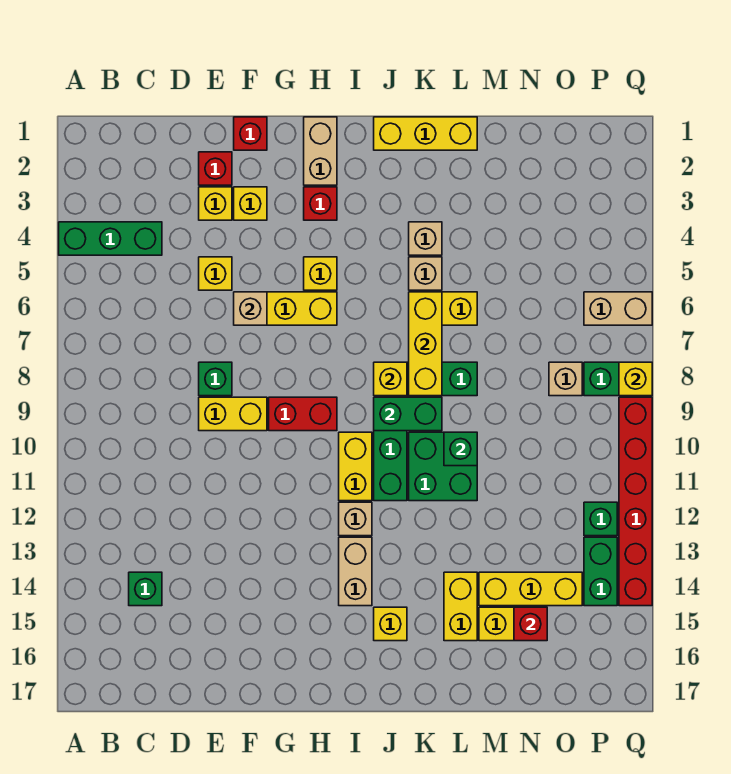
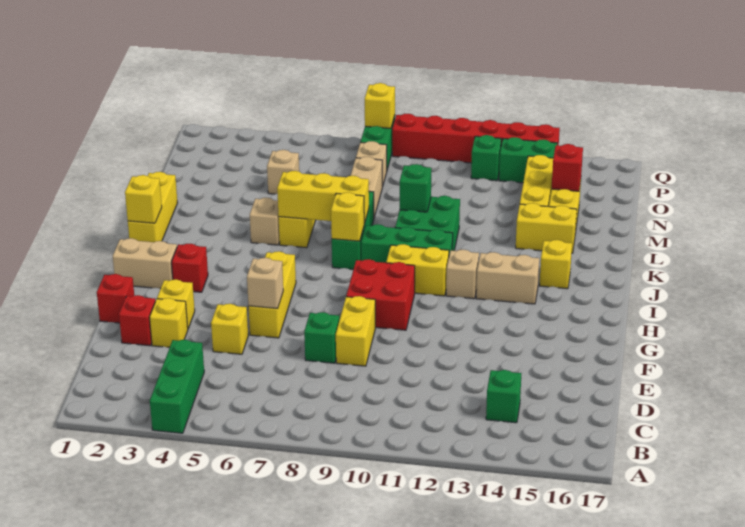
red brick G9:H9 level 1 -> red brick G9:H10 level 1
yellow brick H5 level 1 -> yellow brick J1 level 2
green brick J9:K9 level 2 -> none
tan brick K4 level 1 -> tan brick N5 level 1
tan brick P6:Q6 level 1 -> tan brick M8:N8 level 1

